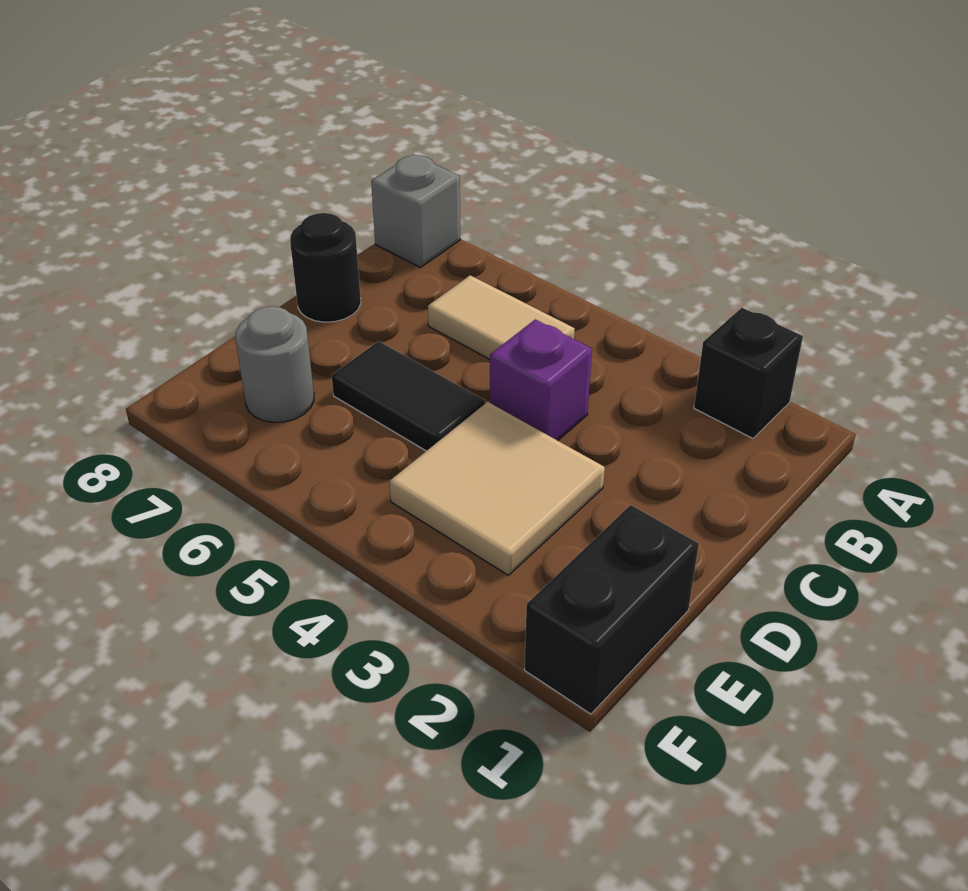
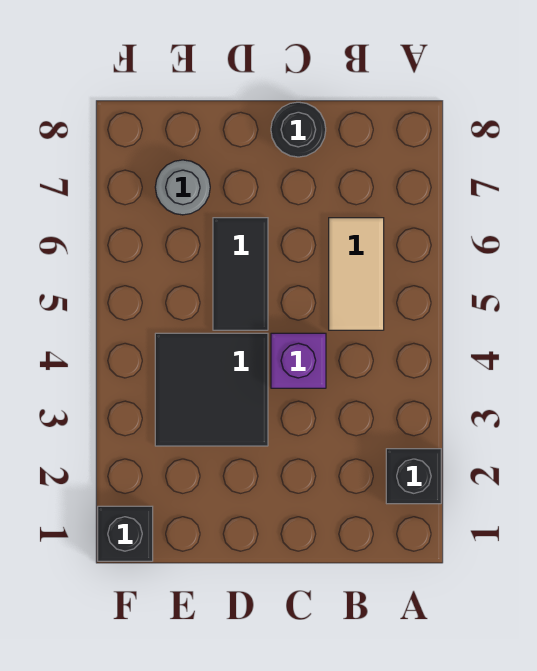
grey brick A8 level 1 -> none
tan tile D3:E4 level 1 -> black tile D3:E4 level 1
black brick E1:F1 level 1 -> black brick F1 level 1

